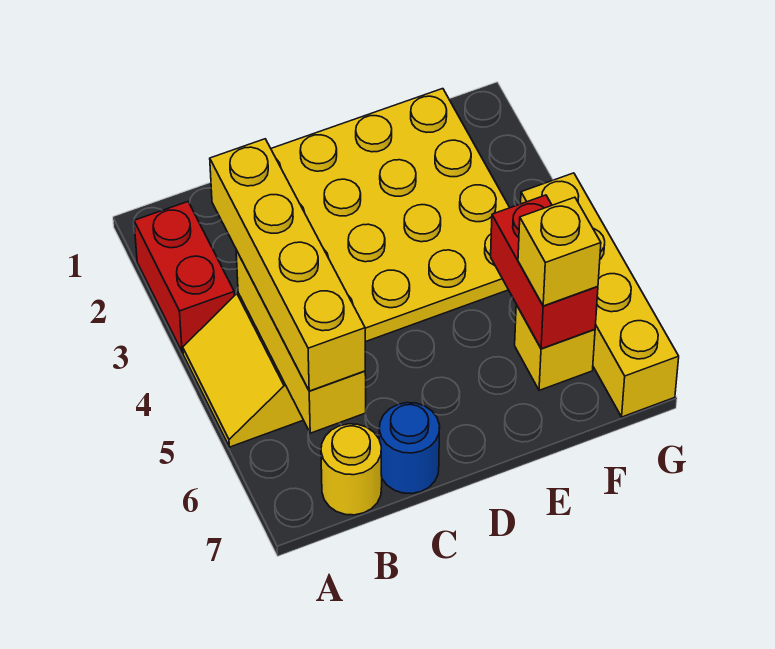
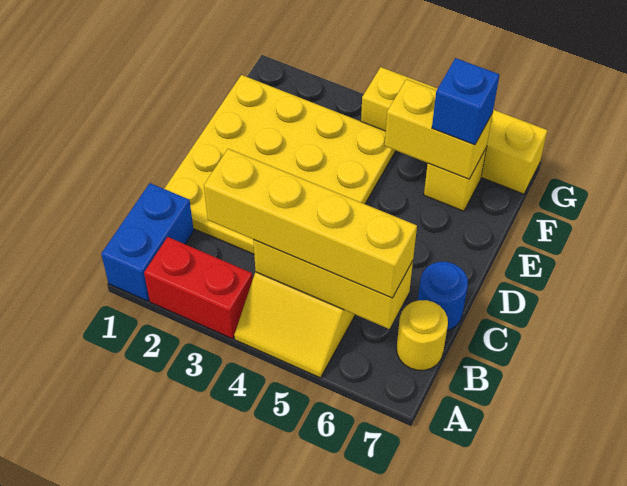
none -> blue brick A1:B1 level 1
red brick F5:F6 level 2 -> yellow brick F5:F6 level 2
yellow brick F6 level 3 -> blue brick F6 level 3

